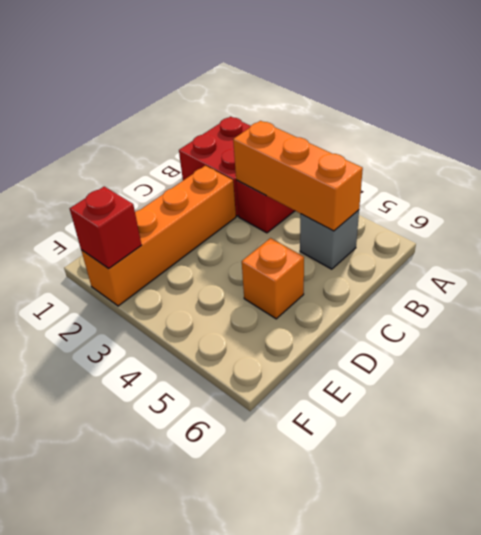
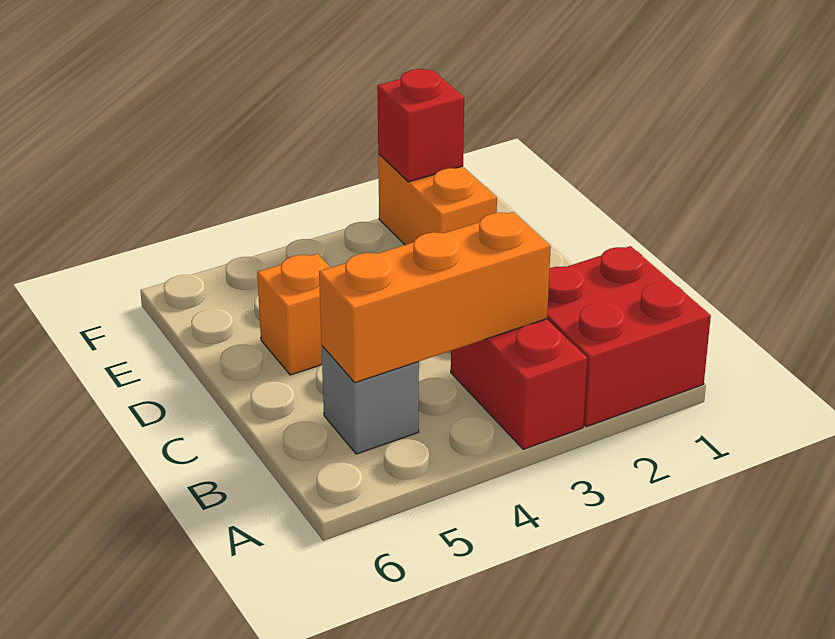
orange brick C2:F2 level 1 -> orange brick E2:F2 level 1

